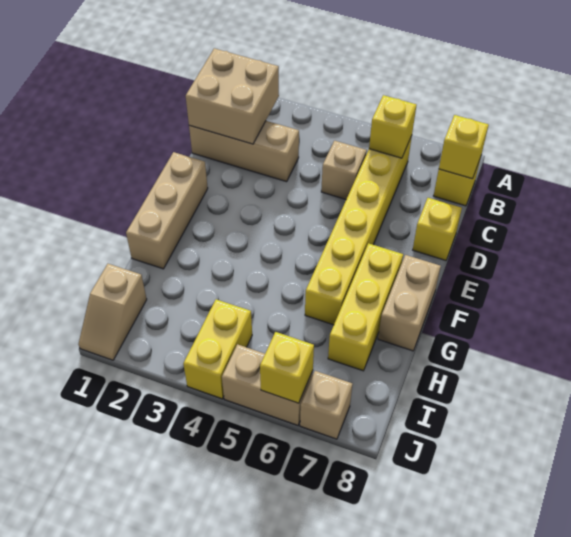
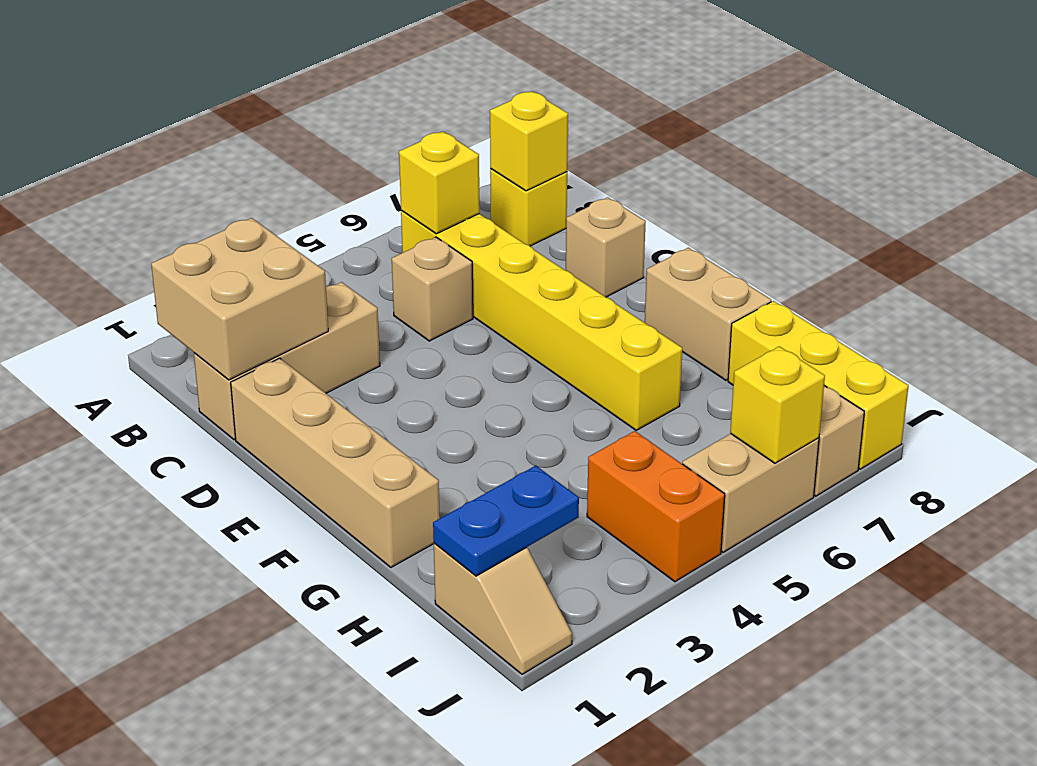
yellow brick D8 level 1 -> tan brick D8 level 1
tan brick E1:G1 level 1 -> tan brick D1:G1 level 1
yellow brick F7:H7 level 1 -> yellow brick H8:J8 level 1
none -> blue plate I1:I2 level 2
yellow brick I4:J4 level 1 -> orange brick I4:J4 level 1

